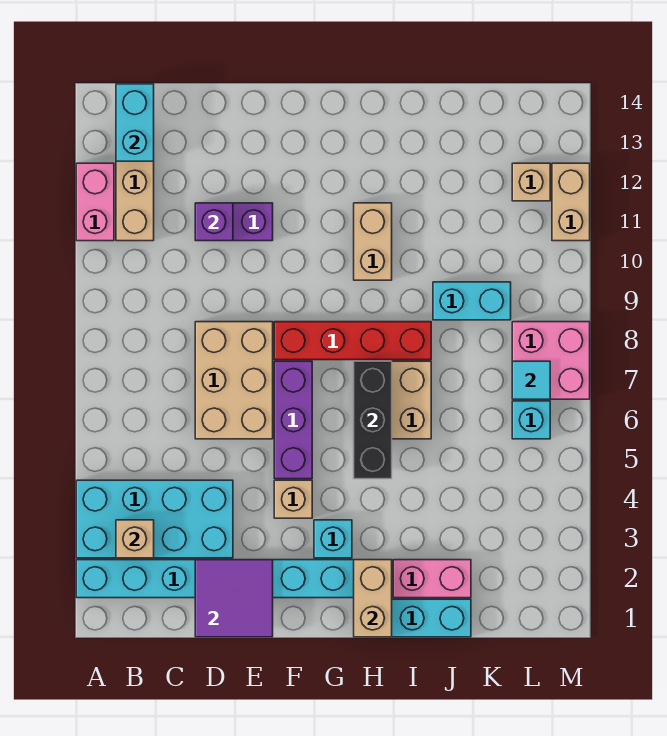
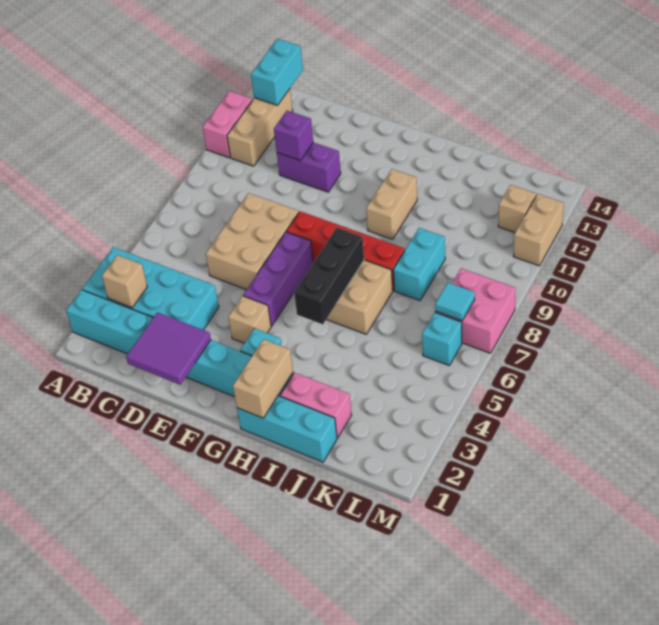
cyan brick J9:K9 level 1 -> cyan brick J8:J9 level 1

